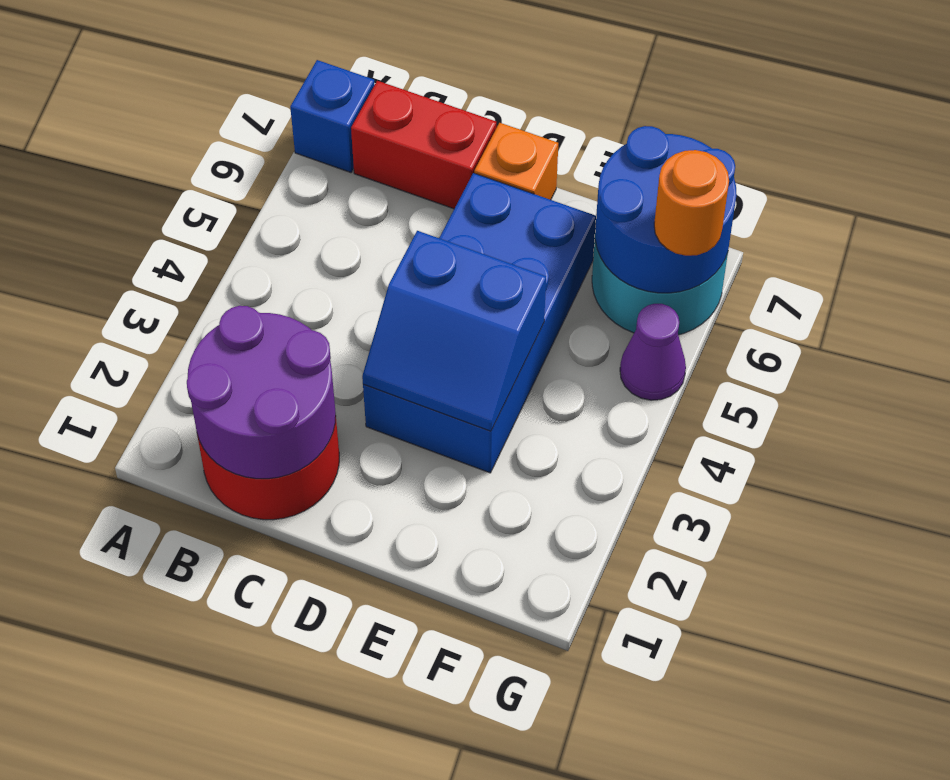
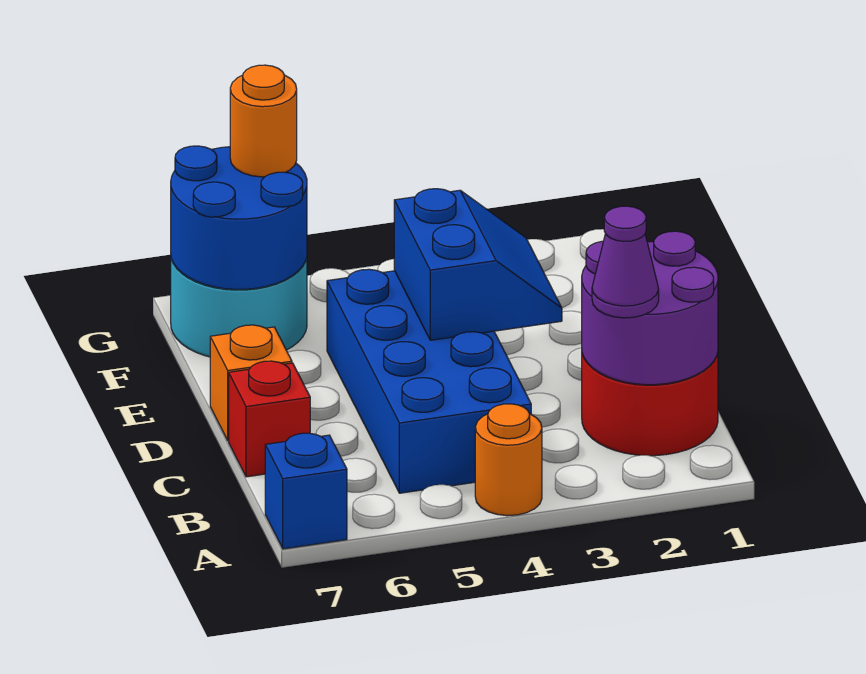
none -> orange round brick A4 level 1
red brick B7:C7 level 1 -> red brick C7 level 1
blue brick D3:E6 level 1 -> blue brick B4:E5 level 1
purple cone G5 level 1 -> purple cone B2 level 3

